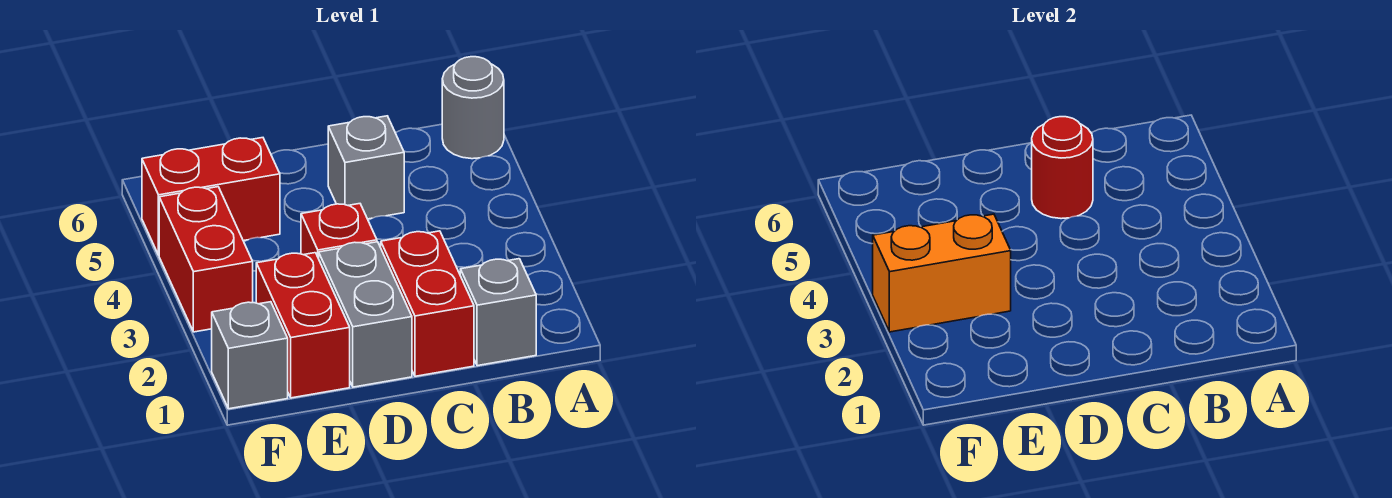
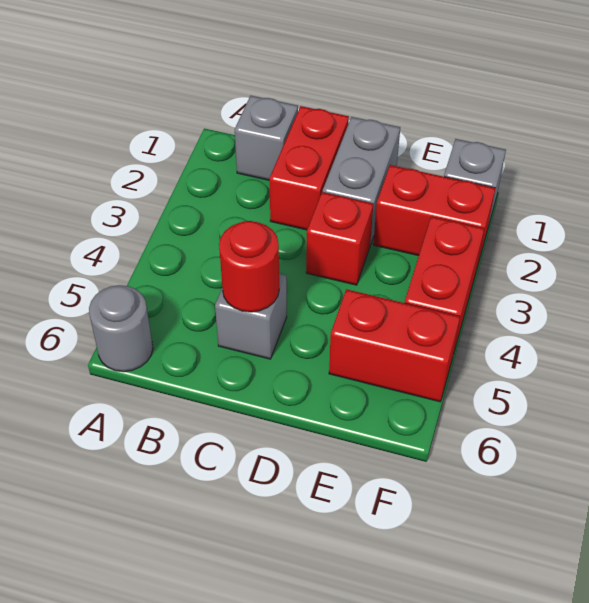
red brick E1:E2 level 1 -> red brick E2:F2 level 1
orange brick E3:F3 level 2 -> none

